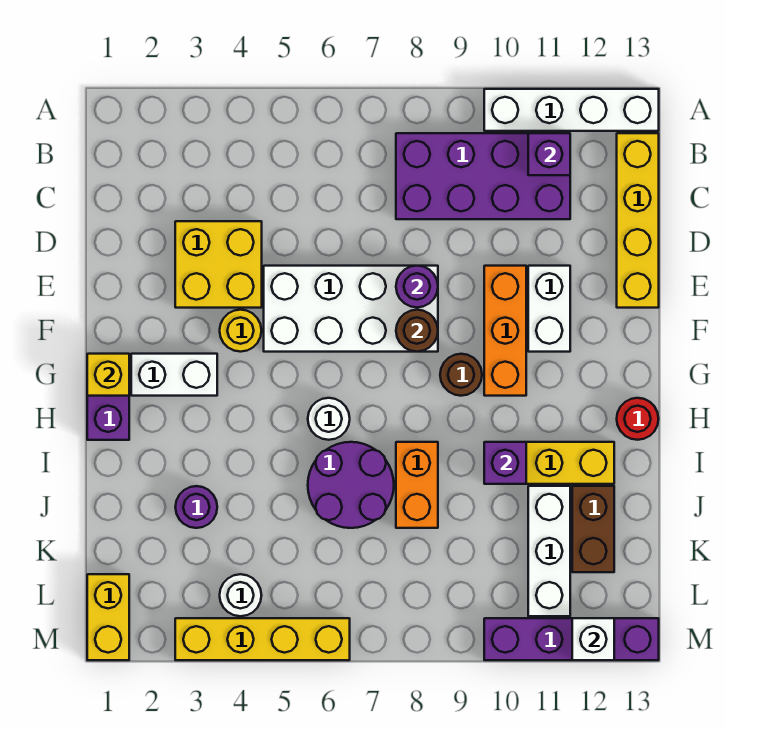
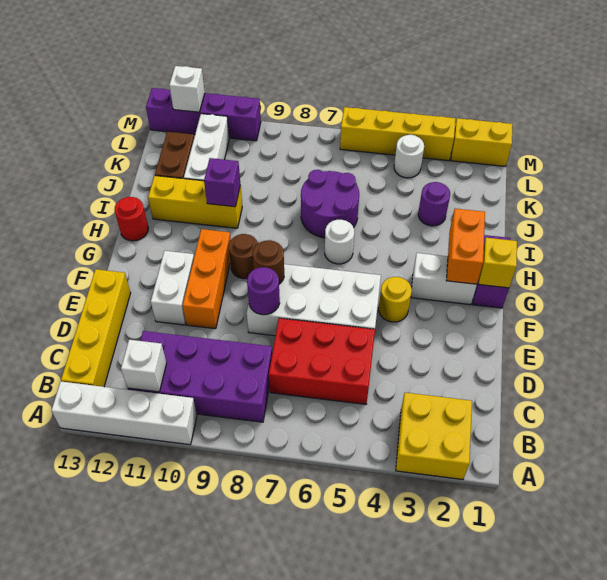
purple brick B11 level 2 -> white brick B11 level 2
none -> red brick C5:D7 level 1
yellow brick D3:E4 level 1 -> yellow brick A2:B3 level 1
orange brick I8:J8 level 1 -> orange brick G2:H2 level 2
yellow brick L1:M1 level 1 -> yellow brick M1:M2 level 1

